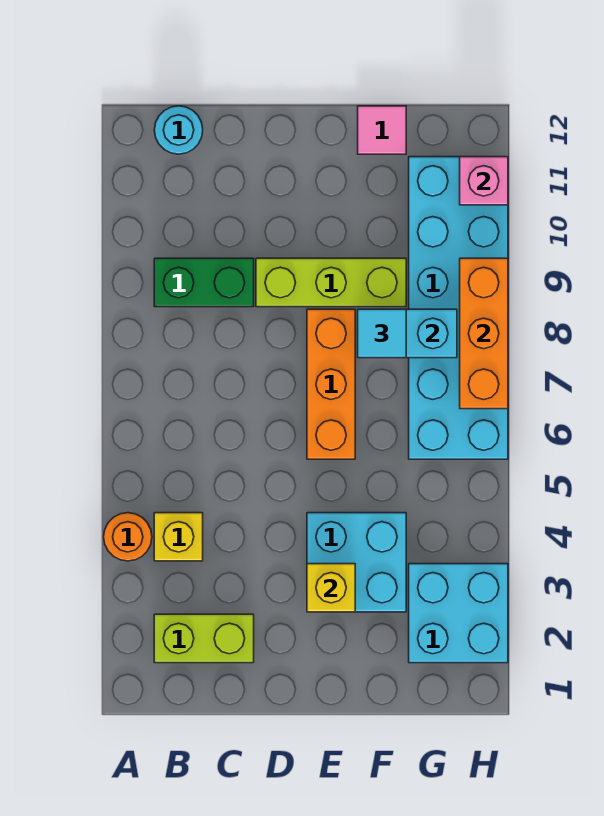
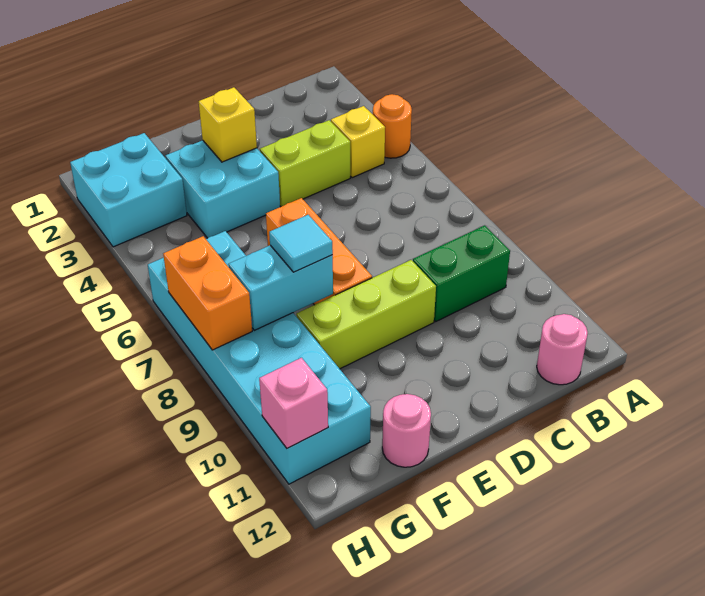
lime brick B2:C2 level 1 -> lime brick C4:D4 level 1
cyan round brick B12 level 1 -> pink round brick B12 level 1
pink tile F12 level 1 -> pink round brick F12 level 1
orange brick H7:H9 level 2 -> orange brick H7:H8 level 2

